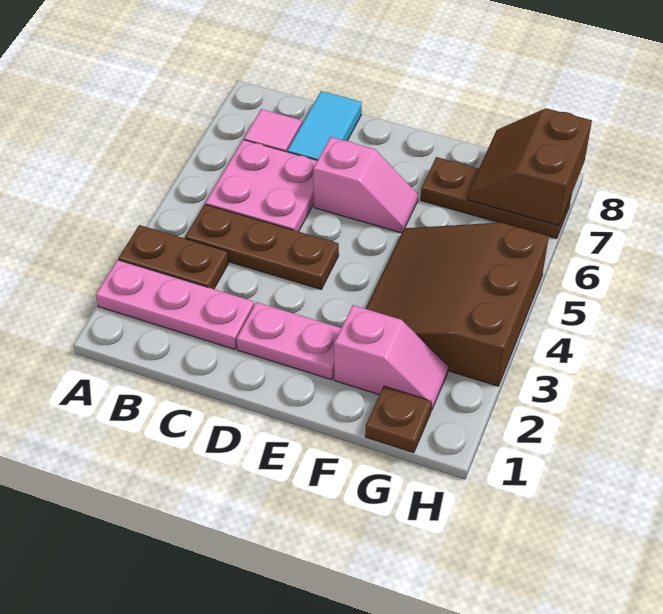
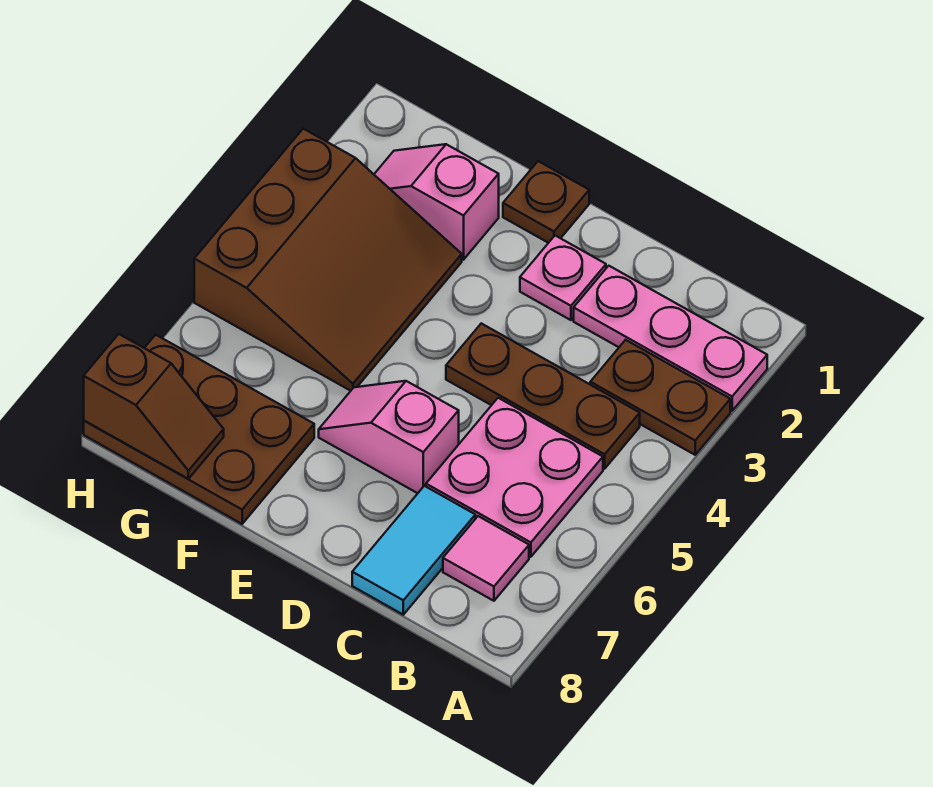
pink plate D2:E2 level 1 -> pink plate D2 level 1
brown plate F7:H7 level 1 -> brown plate F7:H8 level 1
brown plate G1 level 1 -> brown plate E1 level 1
brown slope G7:H8 level 2 top H -> brown slope G8:H8 level 2 top H

